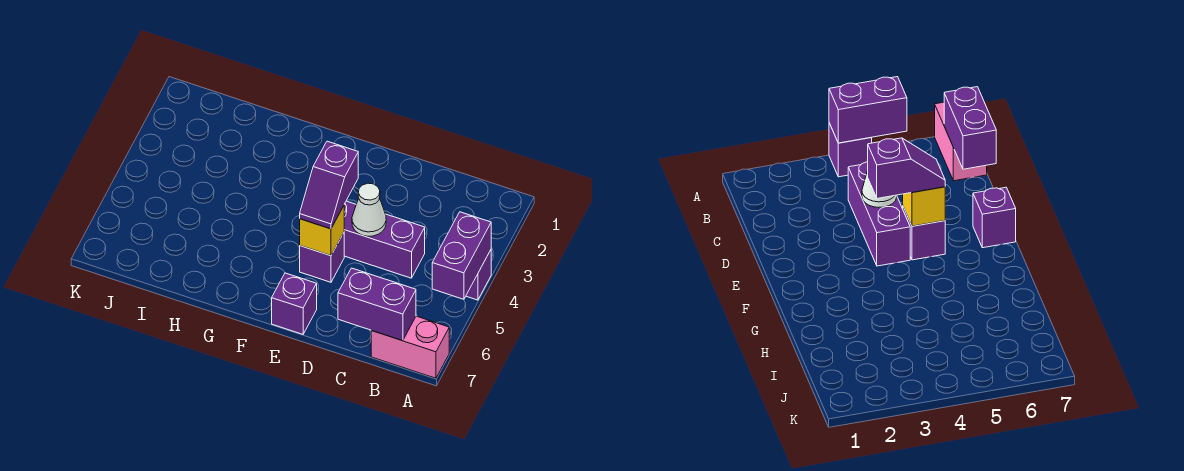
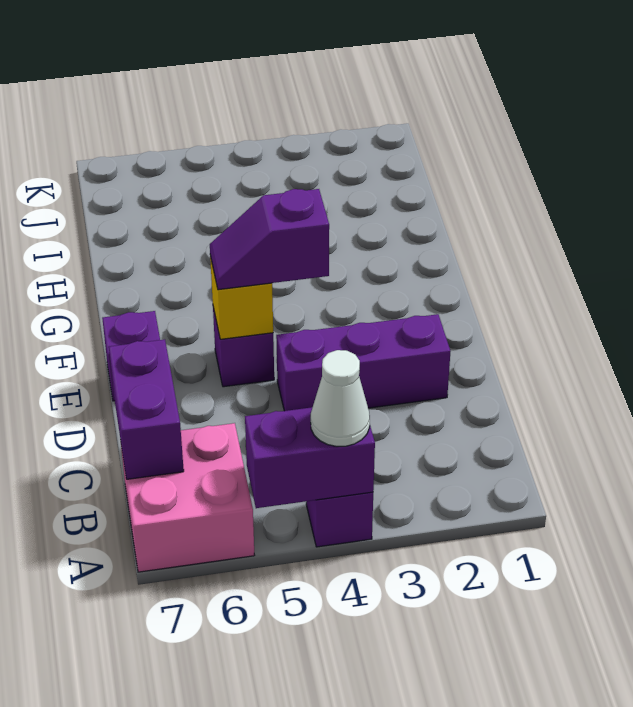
pink brick A7:B7 level 1 -> pink brick A6:B7 level 1
purple brick C4:E4 level 1 -> purple brick D2:D4 level 1
white cone D4 level 2 -> white cone A4 level 3

